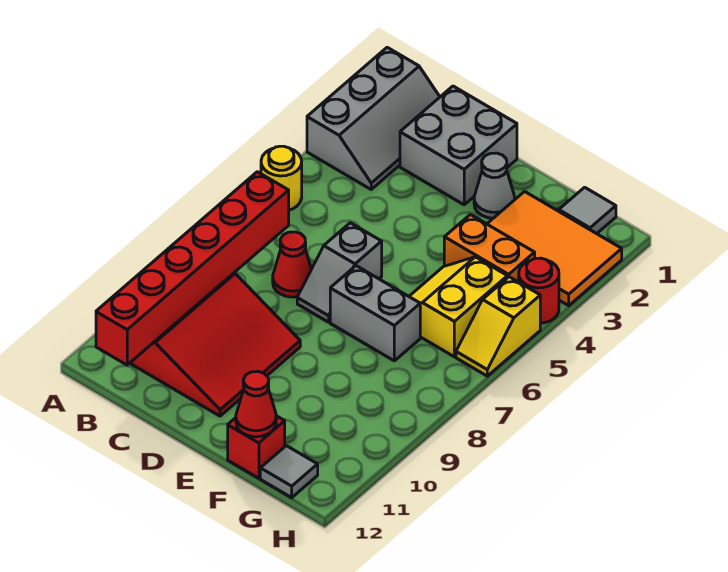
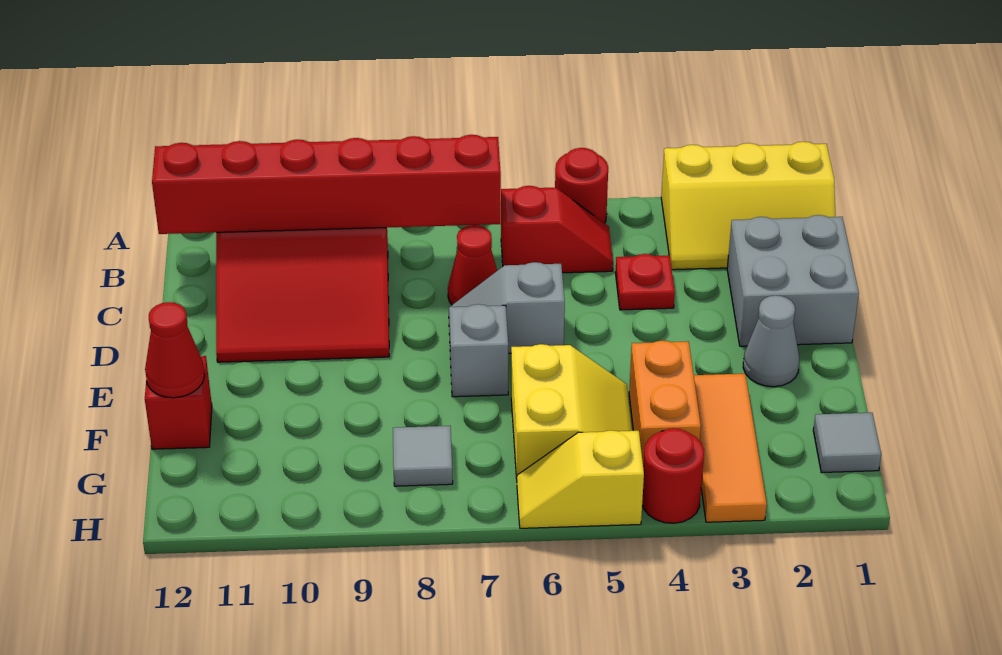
grey slope A1:B3 level 1 top A -> yellow slope A1:B3 level 1 top A
yellow round brick A5 level 1 -> red round brick A5 level 1
none -> red slope B5:B6 level 1 top 6
none -> red plate C4 level 1
grey brick E7:F7 level 1 -> grey brick E7 level 1
orange tile F2:H3 level 1 -> orange tile F3:H3 level 1
yellow slope F5:G6 level 1 top G -> yellow slope F5:G6 level 1 top 6
grey tile G12 level 1 -> grey tile G8 level 1

